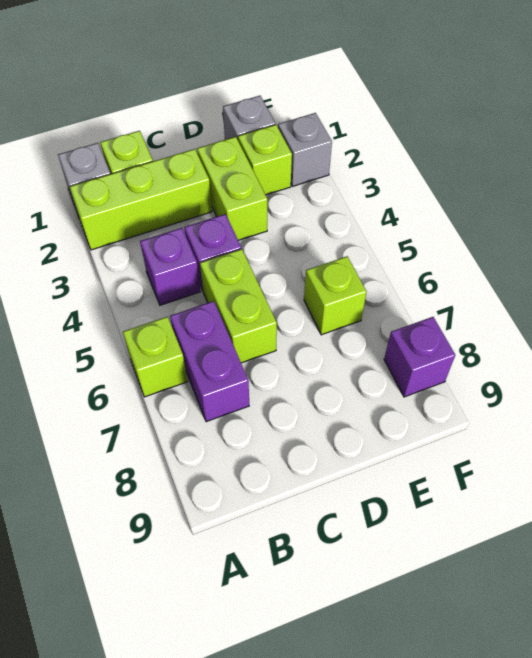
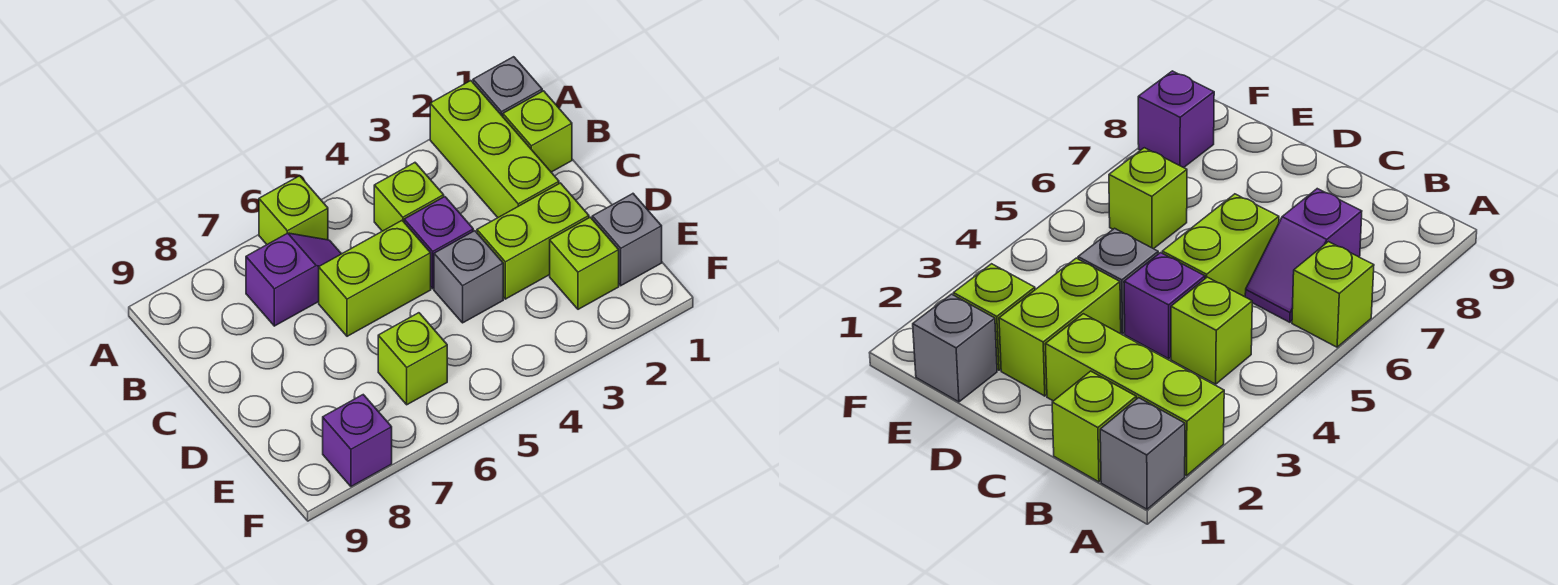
purple brick B4 level 1 -> lime brick B4 level 1
purple brick B6:B7 level 1 -> purple slope B6:B7 level 1 top 7
grey brick F2 level 1 -> grey brick D4 level 1

